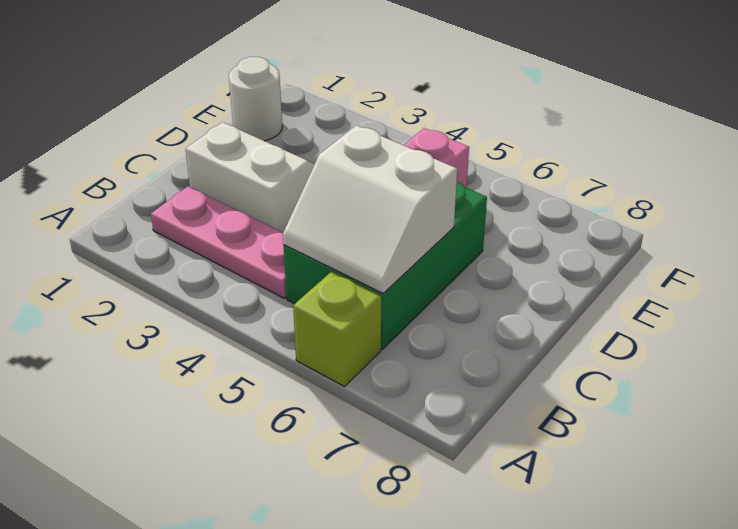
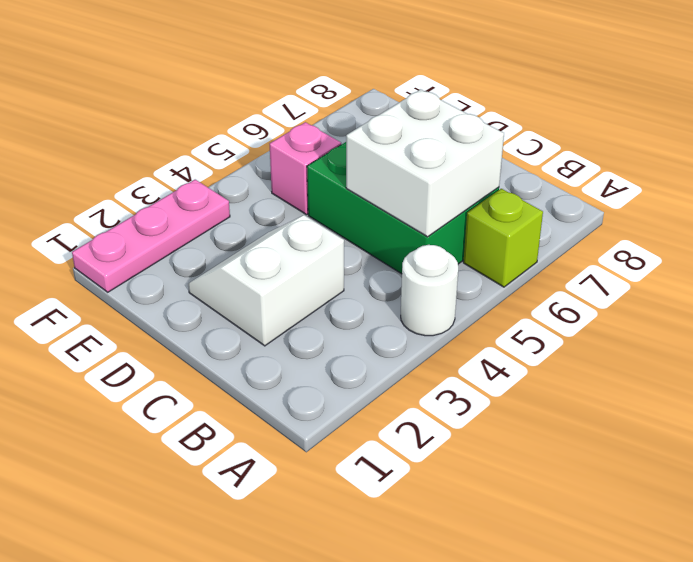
pink plate B2:B4 level 1 -> pink plate F1:F3 level 1
white slope B5:C6 level 2 top C -> white brick B5:C6 level 2
white round brick E1 level 1 -> white round brick A4 level 1

